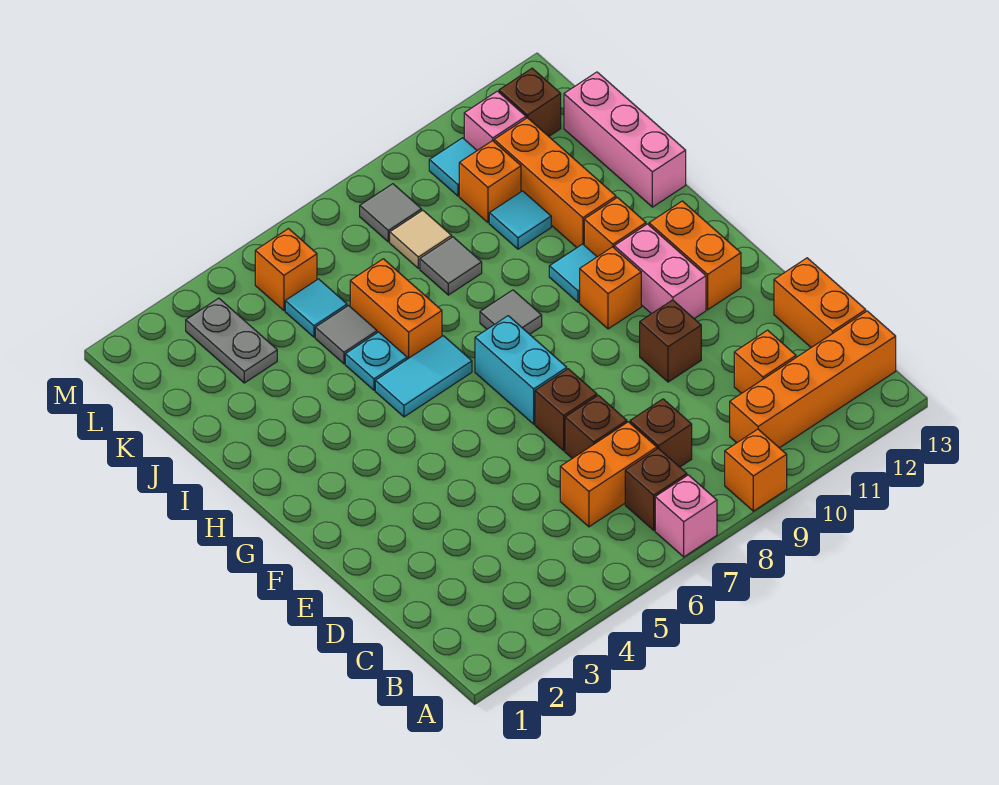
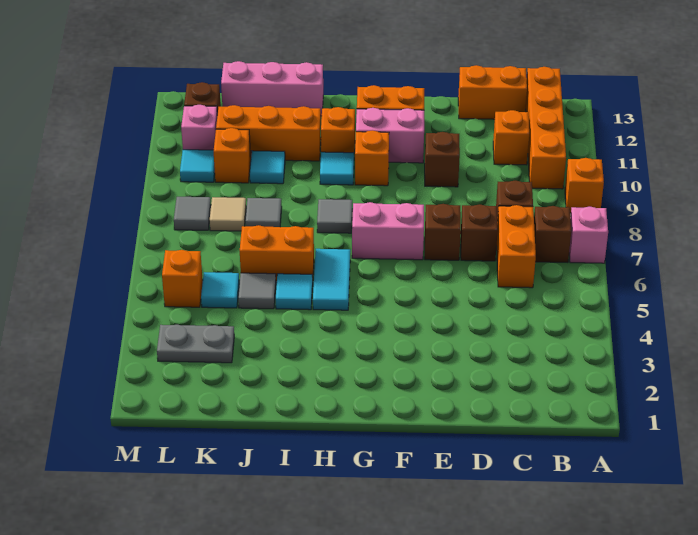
cyan brick F7:G7 level 1 -> pink brick F7:G7 level 1
cyan plate I5 level 1 -> cyan tile I5 level 1

